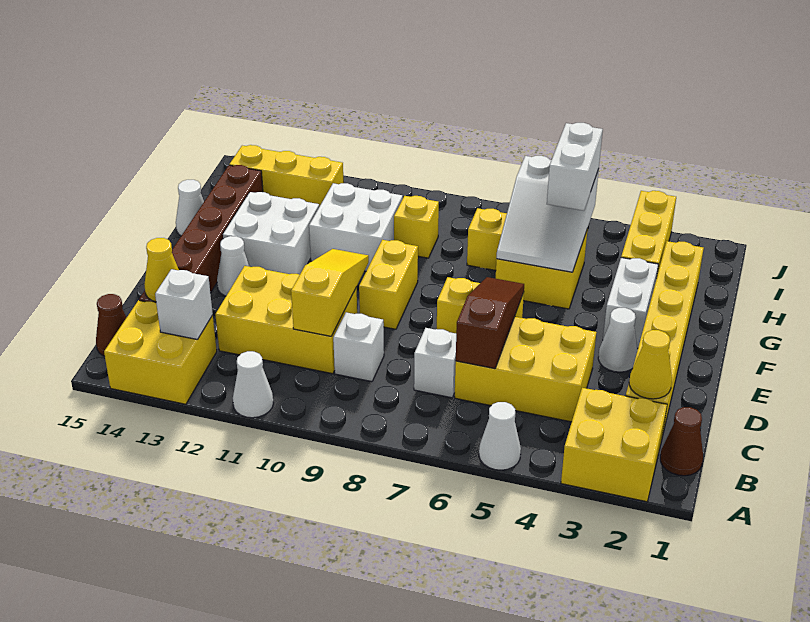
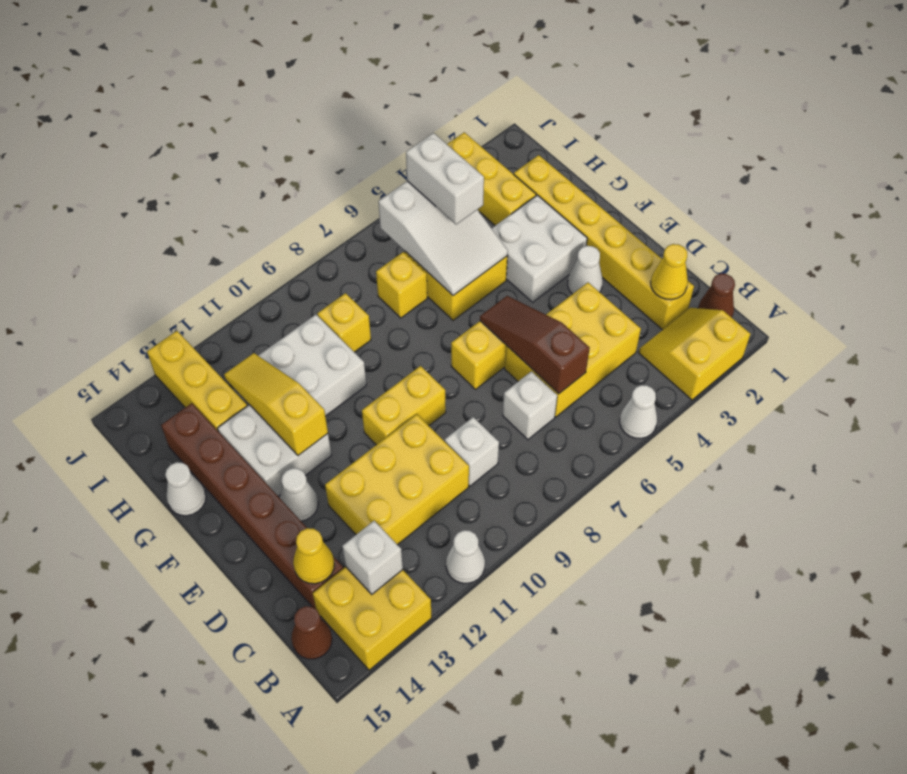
yellow brick A2:B3 level 1 -> yellow slope A2:B3 level 1 top A
yellow slope C10:E10 level 2 top C -> yellow slope F12:H12 level 2 top F
yellow brick E9:F9 level 1 -> yellow brick E9:E10 level 1
white brick F3:G3 level 1 -> white brick F3:G4 level 1
yellow brick I12:I14 level 1 -> yellow brick H13:J13 level 1

